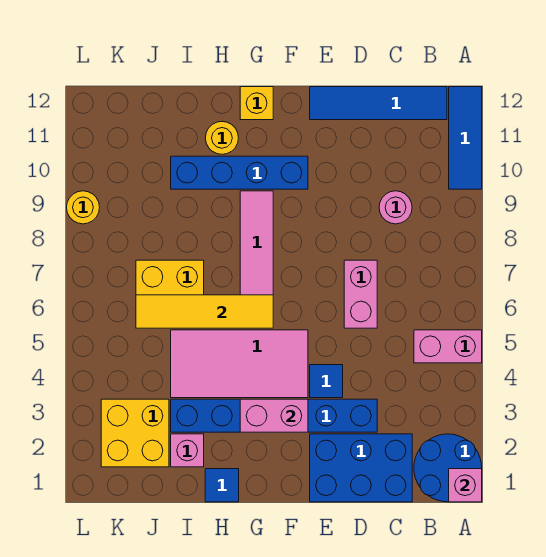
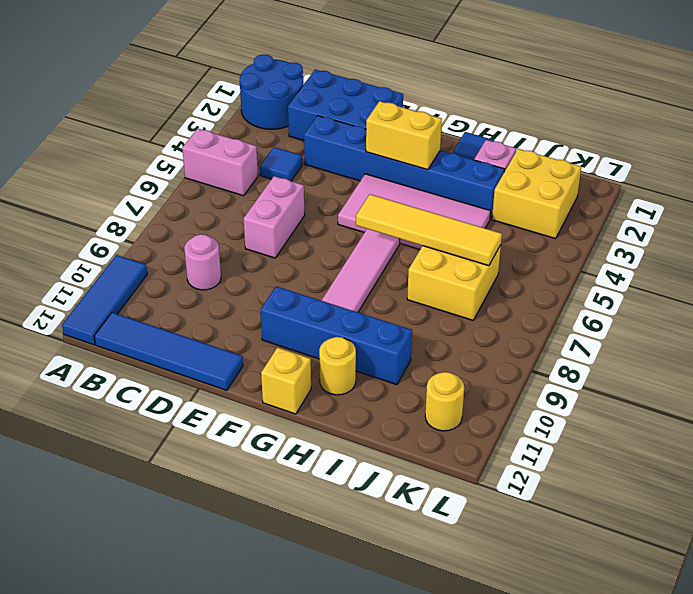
pink brick A1 level 2 -> none
blue tile E4 level 1 -> blue tile C4 level 1
pink brick F3:G3 level 2 -> yellow brick F3:G3 level 2
yellow round brick L9 level 1 -> yellow round brick K11 level 1

